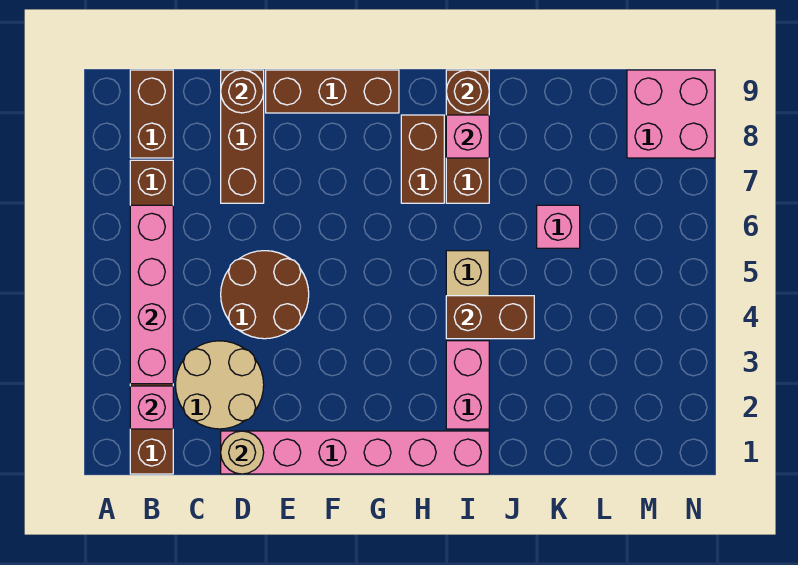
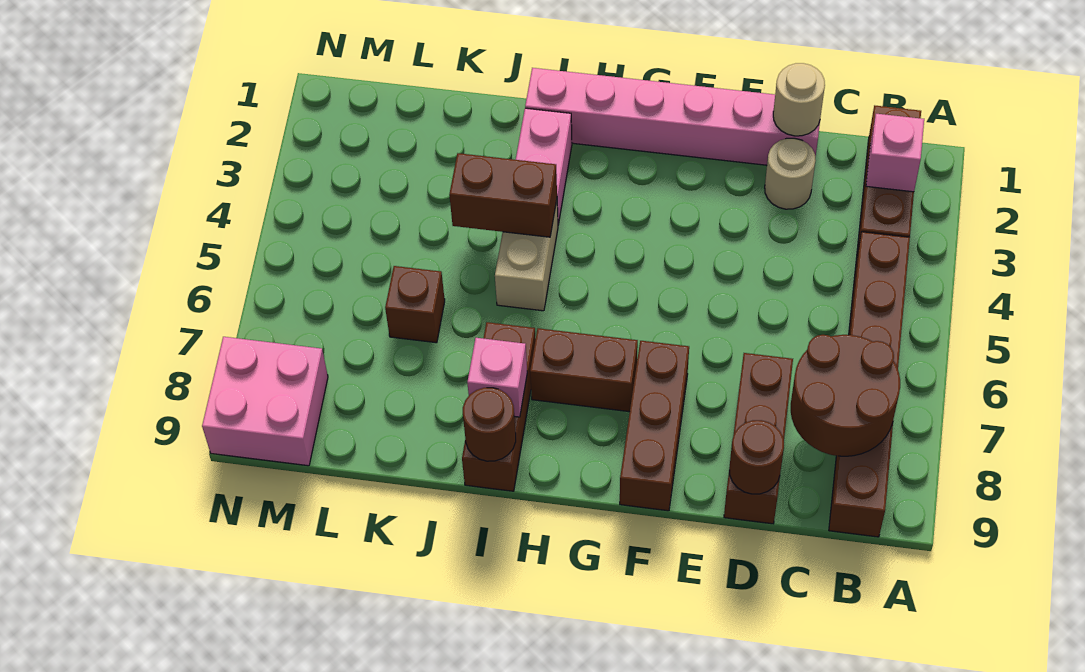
pink brick B3:B6 level 2 -> none
tan round brick C2:D3 level 1 -> tan round brick D2 level 1
brown round brick D4:E5 level 1 -> brown round brick B7:C8 level 2
brown brick E9:G9 level 1 -> brown brick F7:F9 level 1
brown brick H7:H8 level 1 -> brown brick G7:H7 level 1
pink brick K6 level 1 -> brown brick K6 level 1

